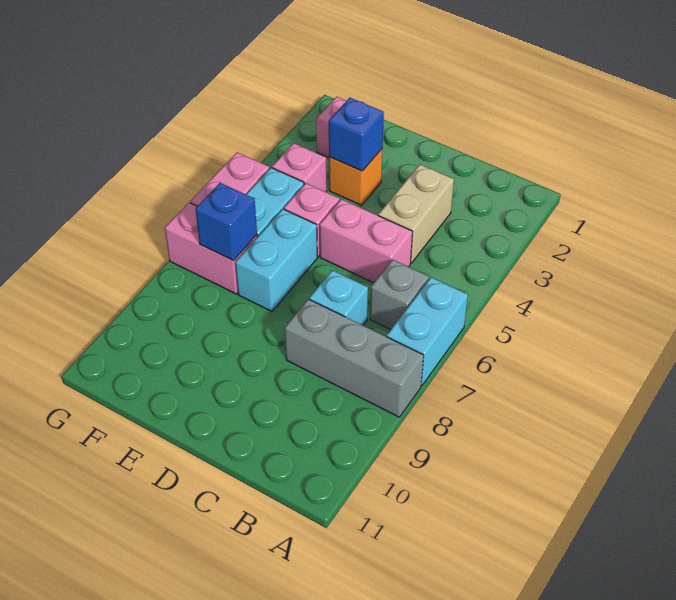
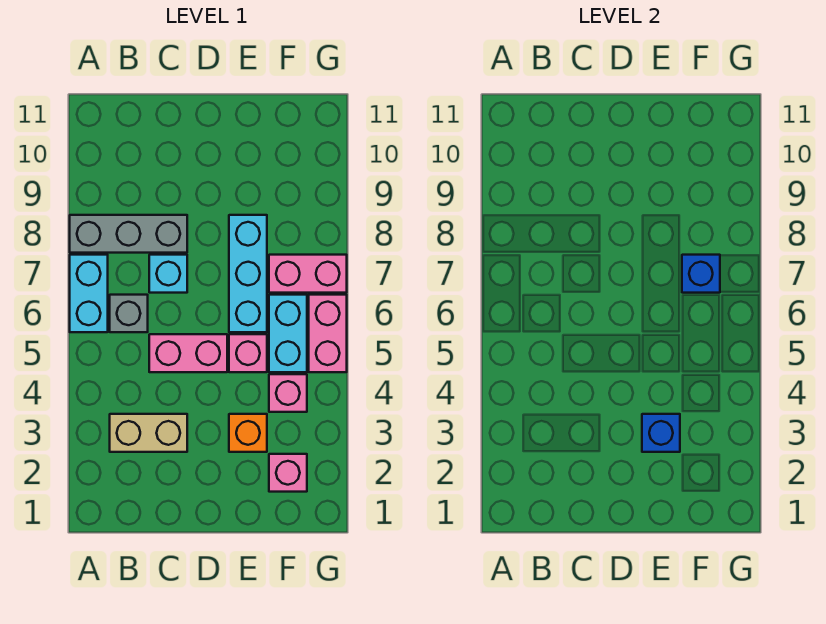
tan brick C3:C4 level 1 -> tan brick B3:C3 level 1
cyan brick E6:E7 level 1 -> cyan brick E6:E8 level 1

